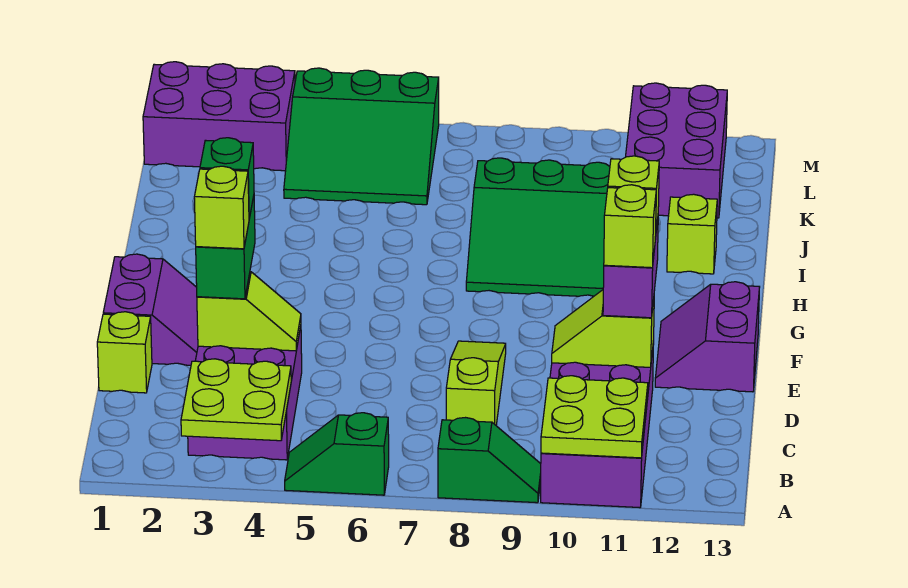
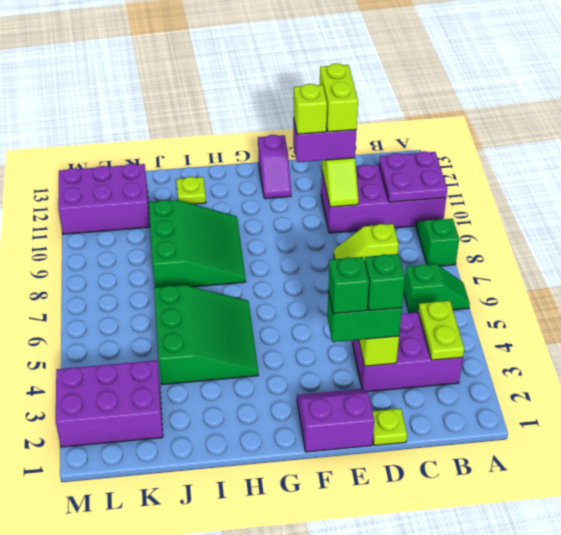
lime plate A3:B4 level 2 -> lime plate B3:B4 level 2
green slope A5:A6 level 1 top 6 -> green slope A6:B6 level 1 top B
lime plate A10:B11 level 2 -> purple plate A10:B11 level 2
lime slope C8:E8 level 1 top C -> lime slope C8:D8 level 1 top C
lime brick D1 level 1 -> lime plate D1 level 1
lime brick D3 level 4 -> green brick D3 level 4
lime brick D11 level 4 -> lime brick D11:D12 level 4
purple slope E12:F13 level 1 top 13 -> purple slope F12:F13 level 1 top 13
lime brick I12 level 1 -> lime plate I12 level 1
green slope K4:M6 level 1 top M -> green slope H4:J6 level 1 top J
purple brick L1:M3 level 1 -> purple brick K2:M3 level 1

